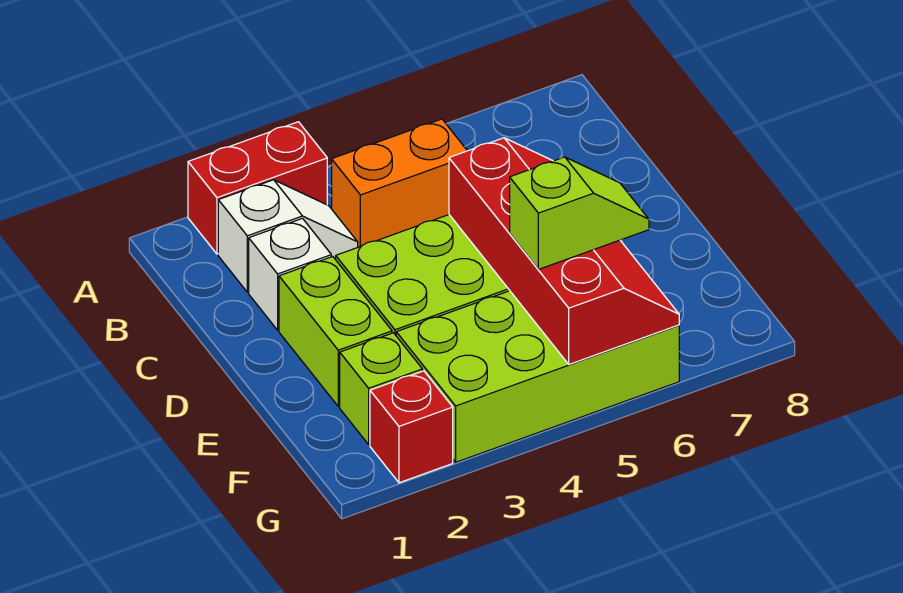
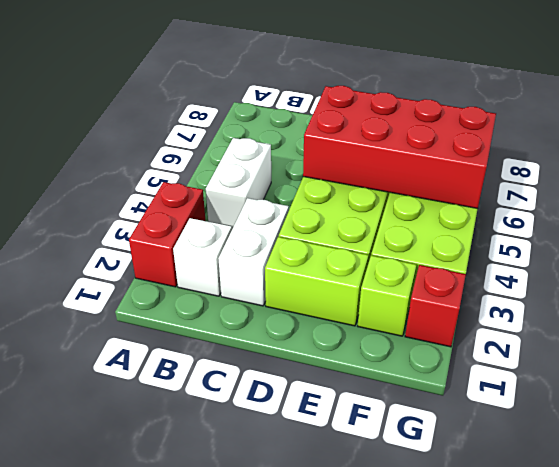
orange brick B4:B5 level 1 -> white brick B4:B5 level 1
white brick C2 level 1 -> white brick C2:C3 level 1
red slope D5:G6 level 2 top 5 -> red brick D5:G6 level 2
lime slope F5:F6 level 3 top 5 -> none

